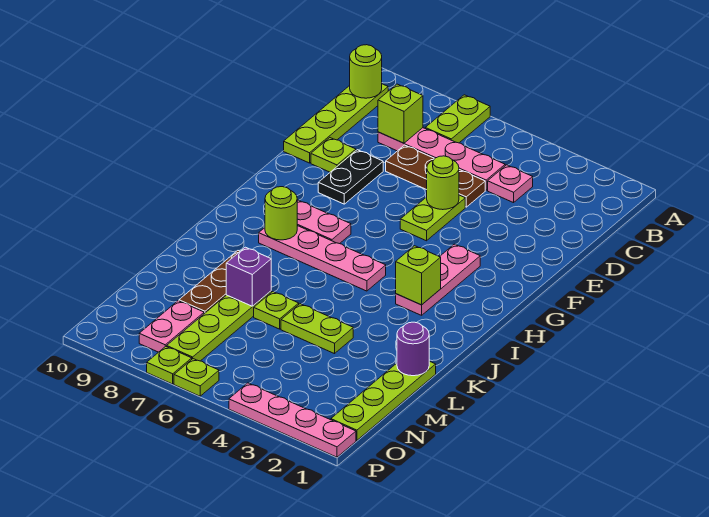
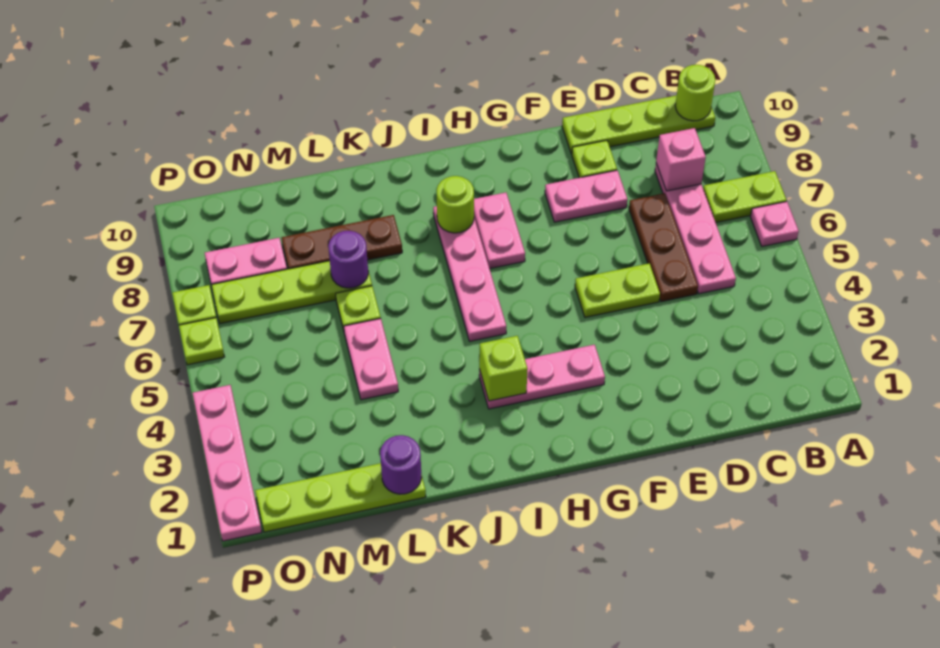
pink plate C4 level 1 -> pink plate A6 level 1
lime brick C8 level 2 -> pink brick C8 level 2
lime round brick E5 level 2 -> none
black plate E8:F8 level 1 -> pink plate E8:F8 level 1
lime plate L4:L5 level 1 -> pink plate L4:L5 level 1
purple brick L7 level 2 -> purple round brick L7 level 2

